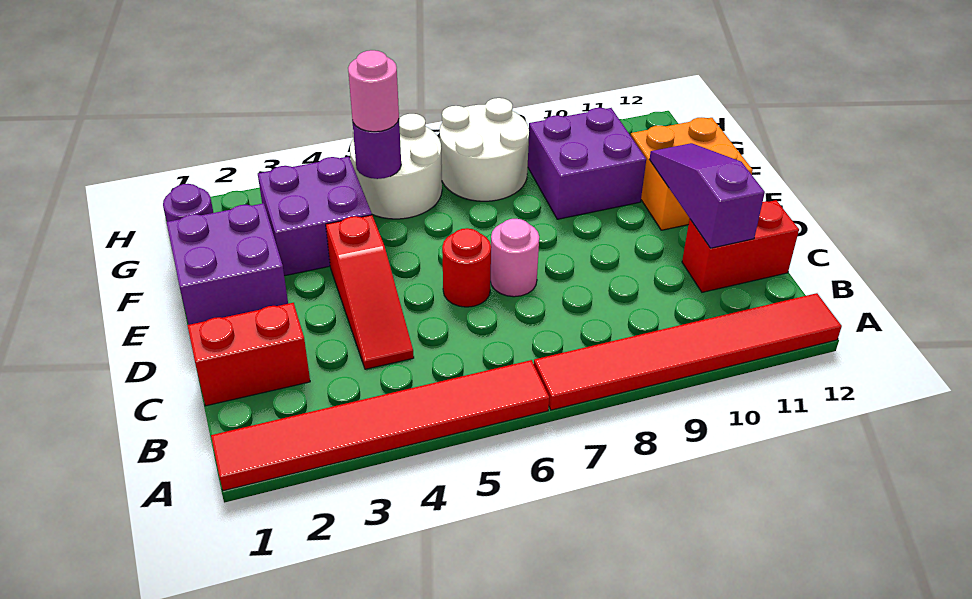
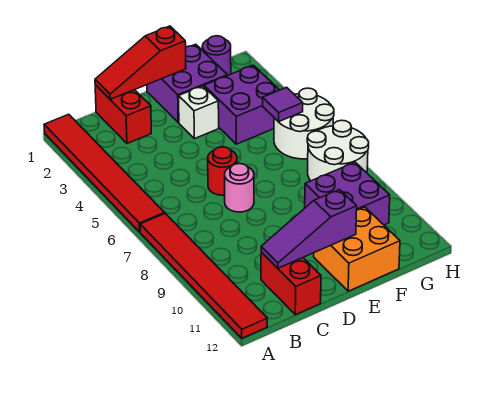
red slope C4:E4 level 1 top E -> red slope C1:E1 level 2 top E
purple slope C11:E11 level 2 top C -> purple slope C11:E11 level 2 top E
none -> white brick E3 level 1
purple round brick G5 level 2 -> purple tile G5 level 2
pink round brick G5 level 3 -> none

